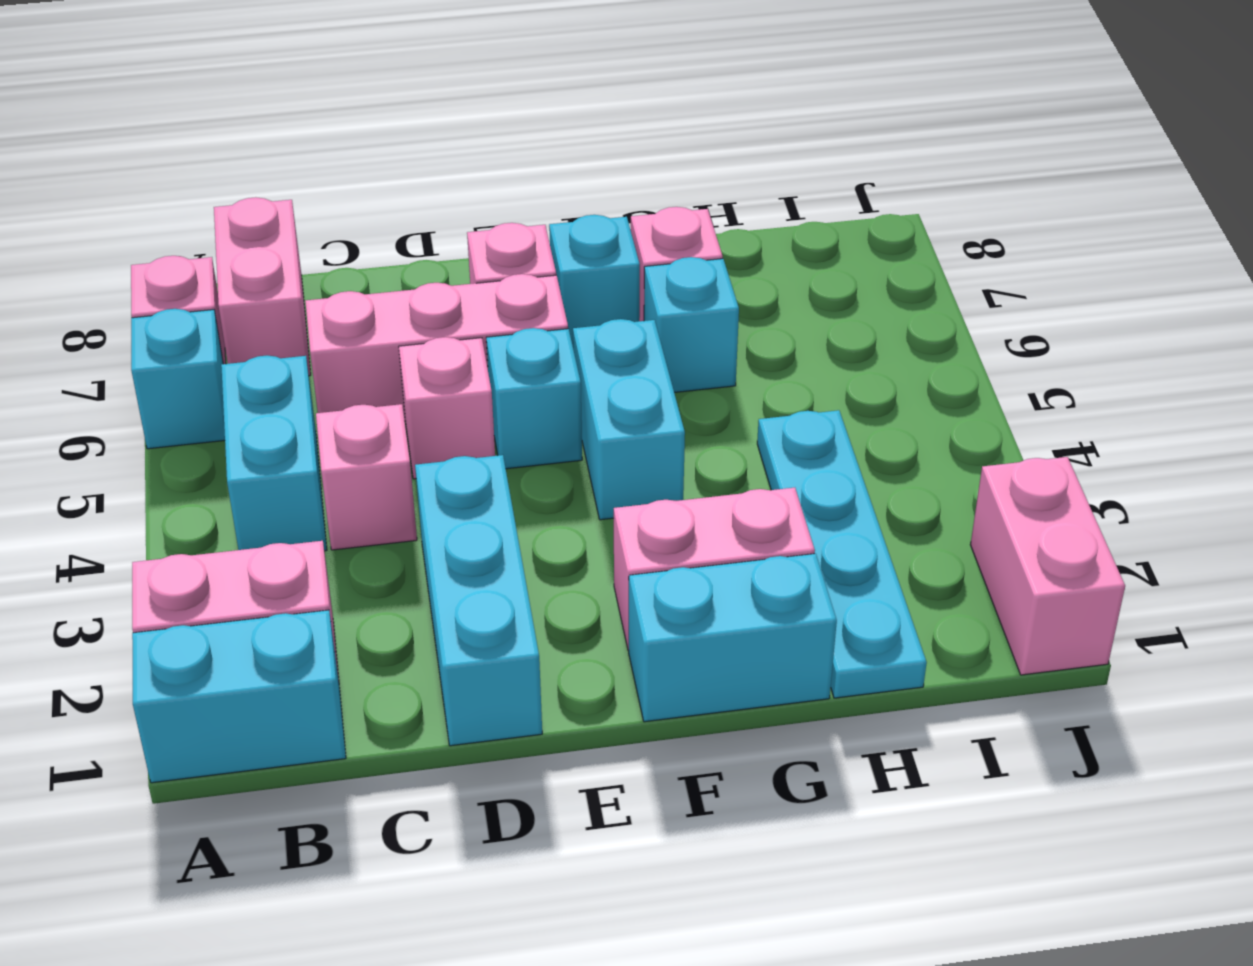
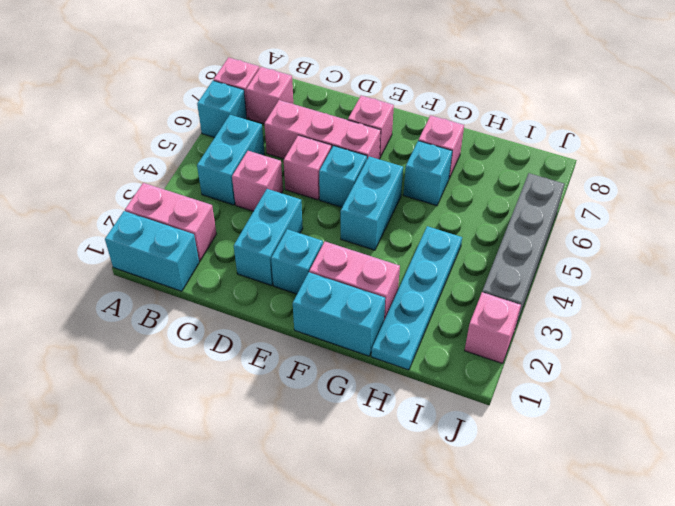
pink brick B7:B8 level 1 -> pink brick B7 level 1
cyan brick D1:D3 level 1 -> cyan brick D2:D3 level 1
cyan brick F7 level 1 -> cyan brick E2 level 1
pink brick J1:J2 level 1 -> pink brick J2 level 1
none -> grey brick J3:J6 level 1

